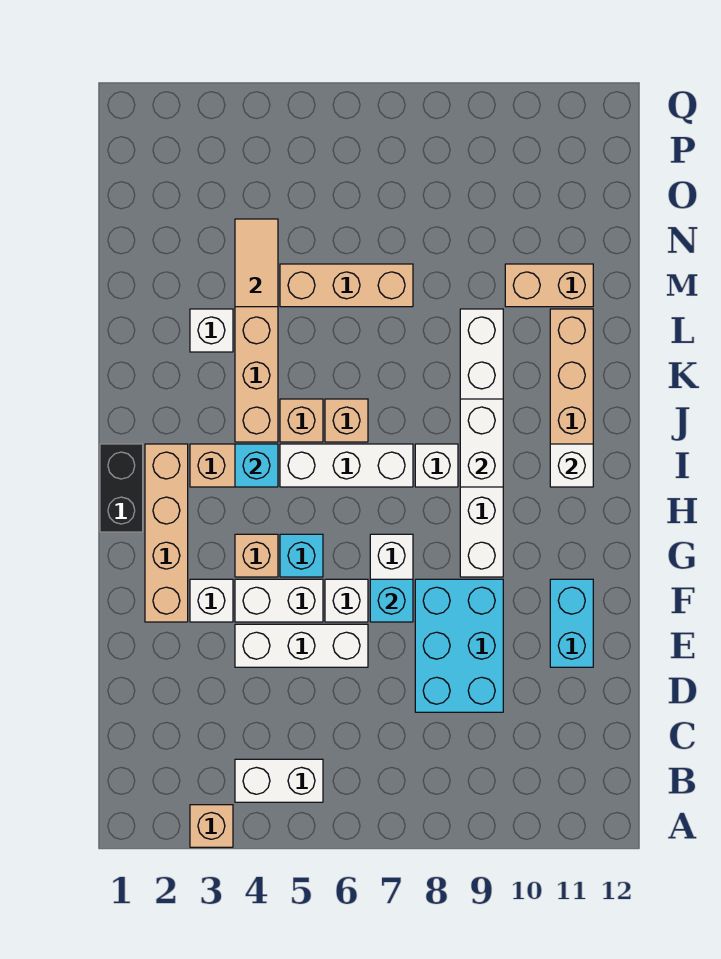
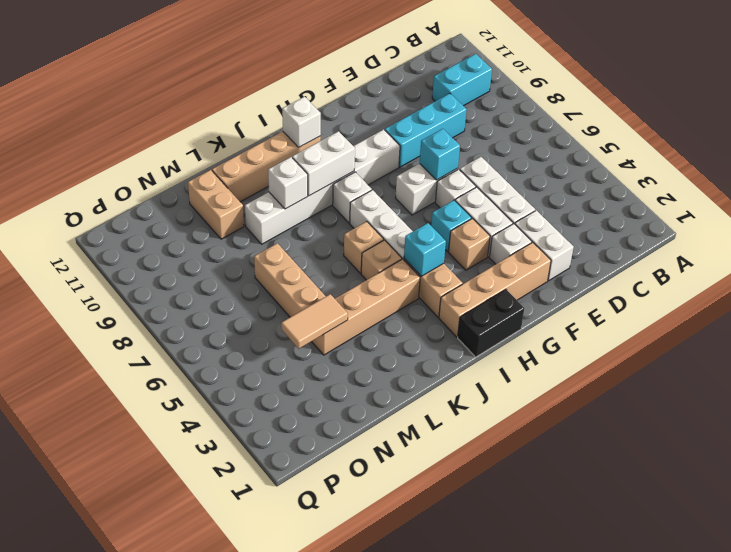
tan brick A3 level 1 -> none
white brick B4:B5 level 1 -> white brick E2:E3 level 1
cyan brick D8:F9 level 1 -> cyan brick D9:F9 level 1
cyan brick E11:F11 level 1 -> cyan brick B10:C10 level 1
white brick L3 level 1 -> white brick K9 level 2

